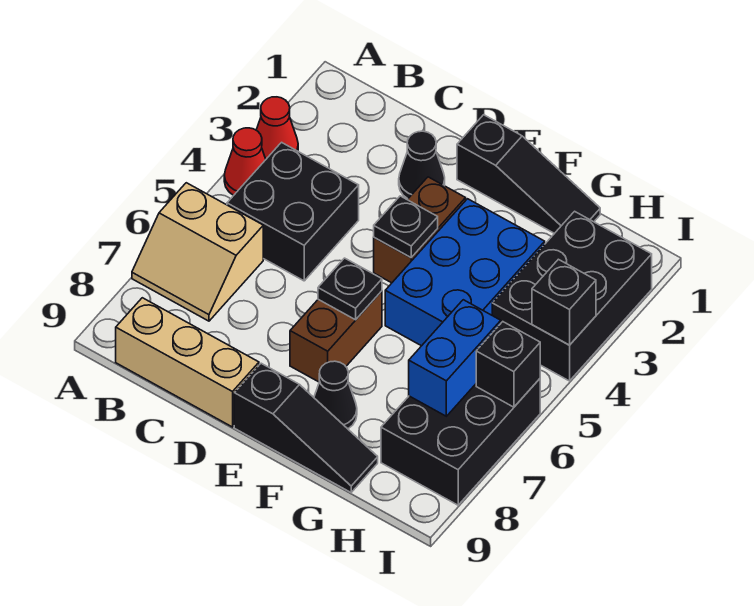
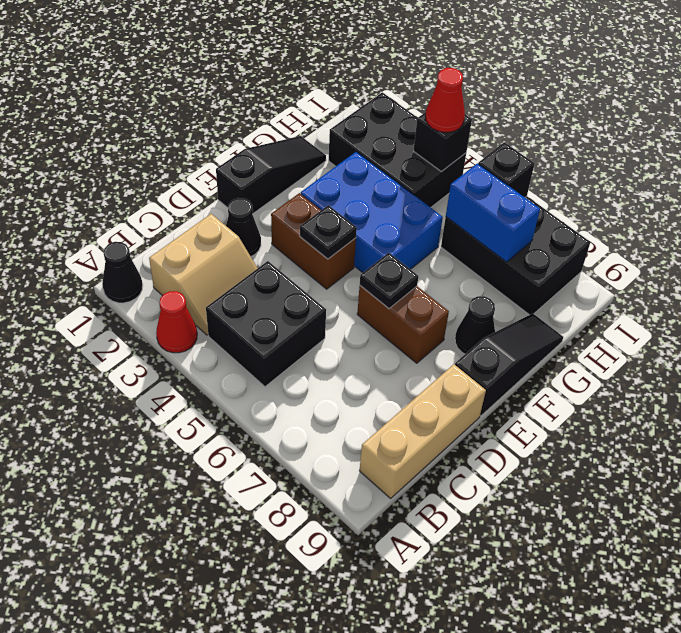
none -> black cone A1 level 1
red cone A4 level 1 -> red cone I4 level 3
tan slope A6:B7 level 1 top 6 -> tan slope B2:C3 level 1 top 2

